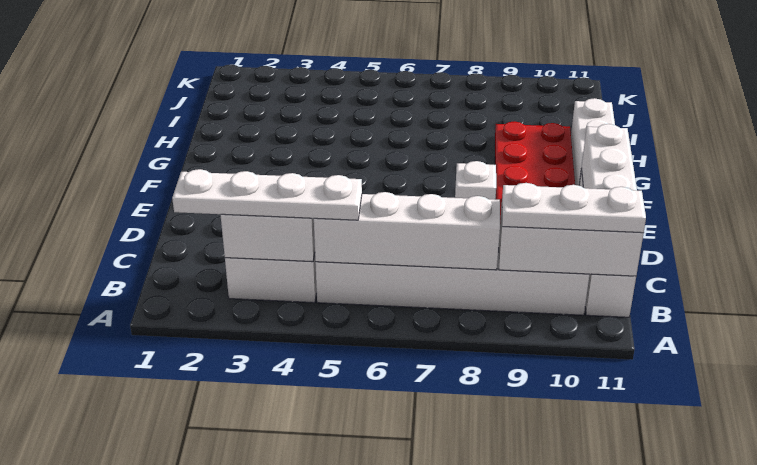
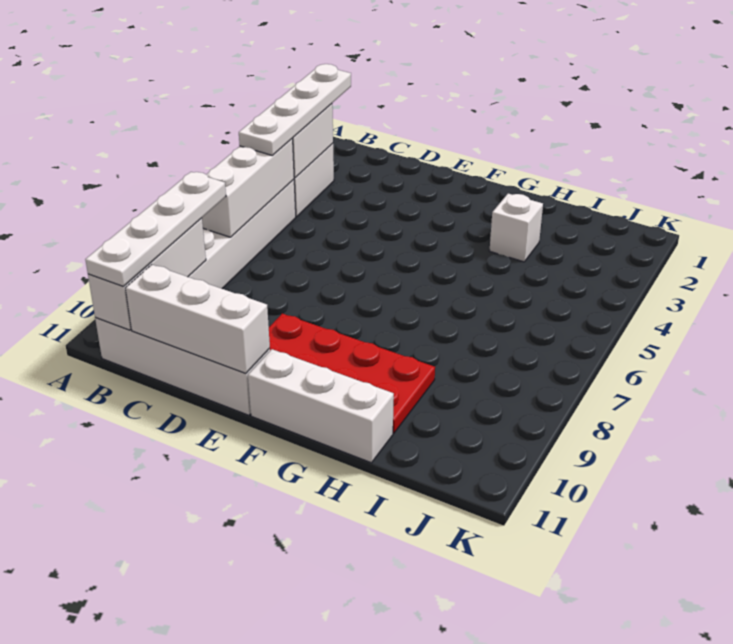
white brick B5:B8 level 2 -> white brick B5:B7 level 2
white plate B9:B11 level 3 -> white plate B8:B11 level 3
white brick E8 level 1 -> white brick H3 level 1

